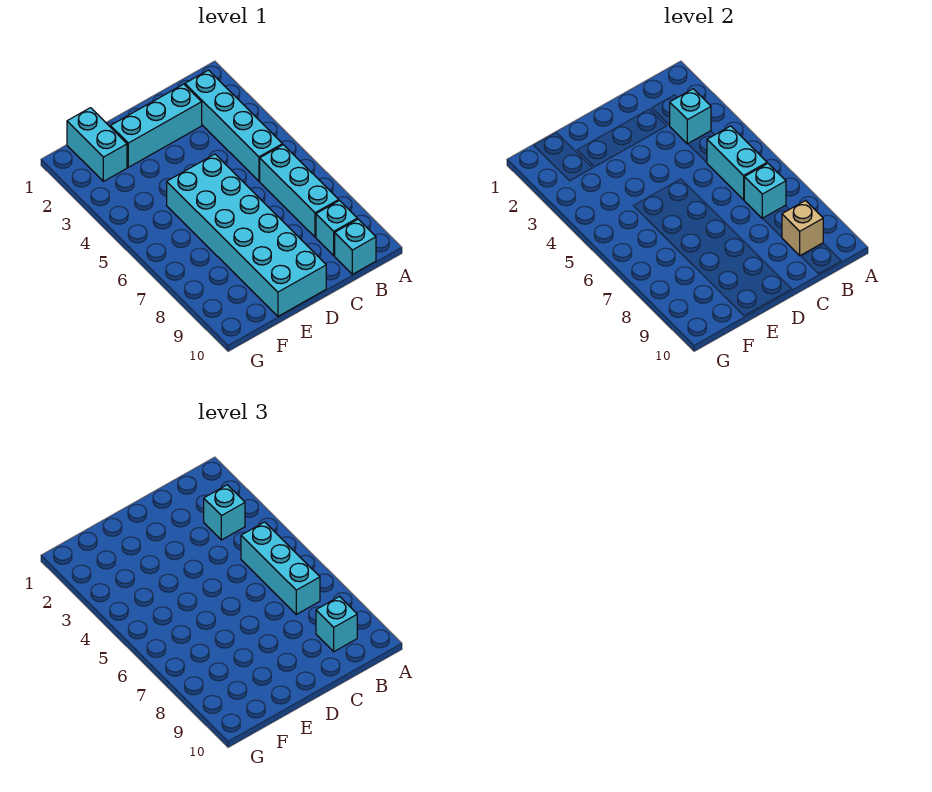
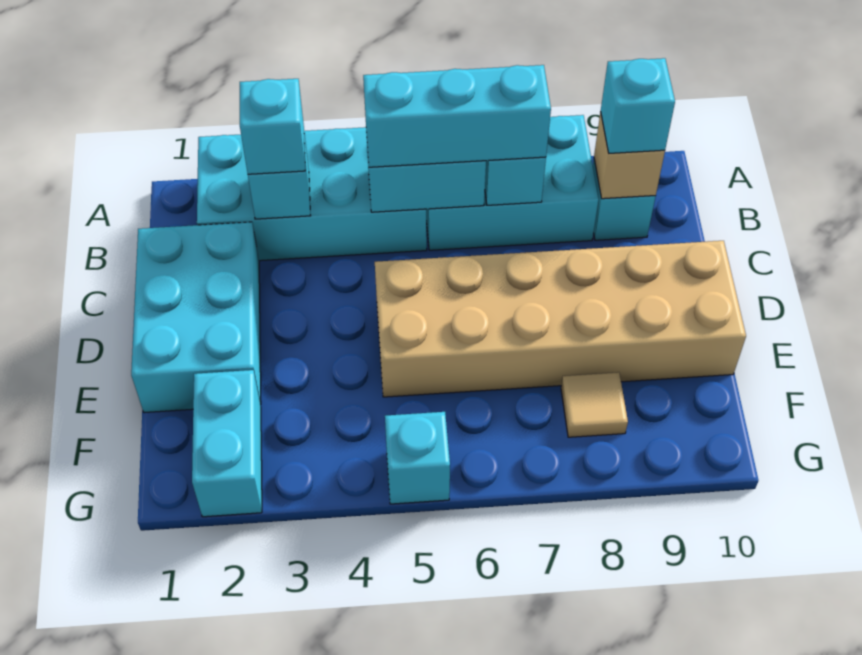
cyan brick B2:B5 level 1 -> cyan brick A2:B5 level 1
cyan brick B6:B8 level 1 -> cyan brick A6:B8 level 1
cyan brick B10 level 1 -> cyan brick G5 level 1
cyan brick C2:E2 level 1 -> cyan brick C1:E2 level 1
cyan brick D5:E10 level 1 -> tan brick D5:E10 level 1
cyan brick F1:F2 level 1 -> cyan brick F2:G2 level 1
none -> tan tile F8 level 1

